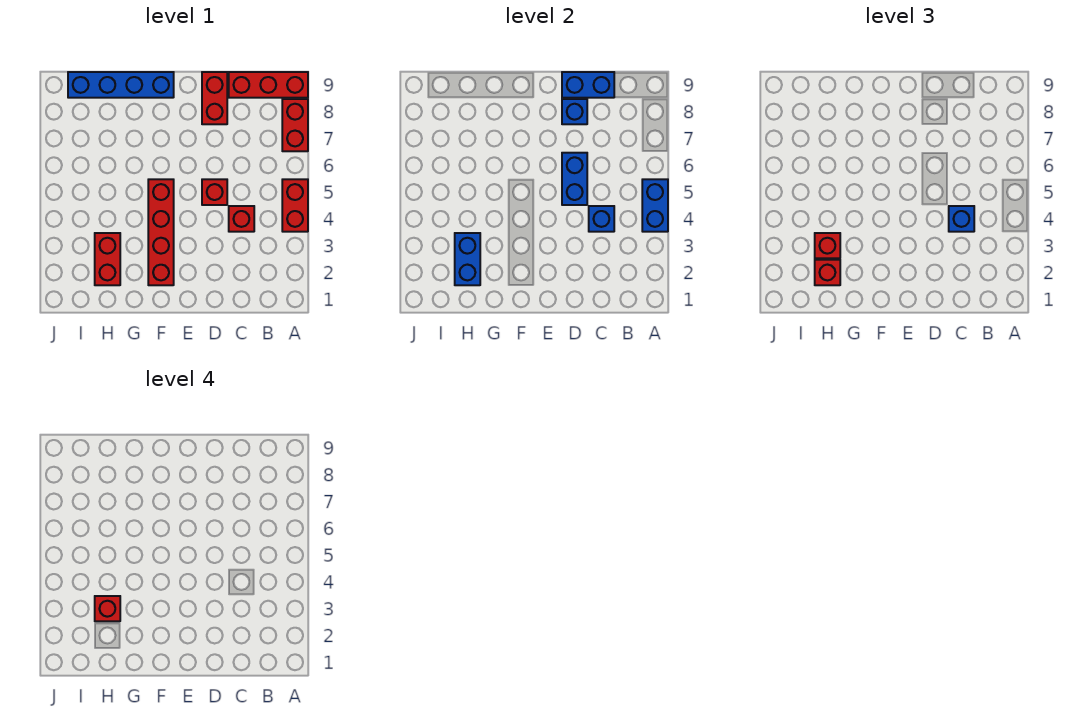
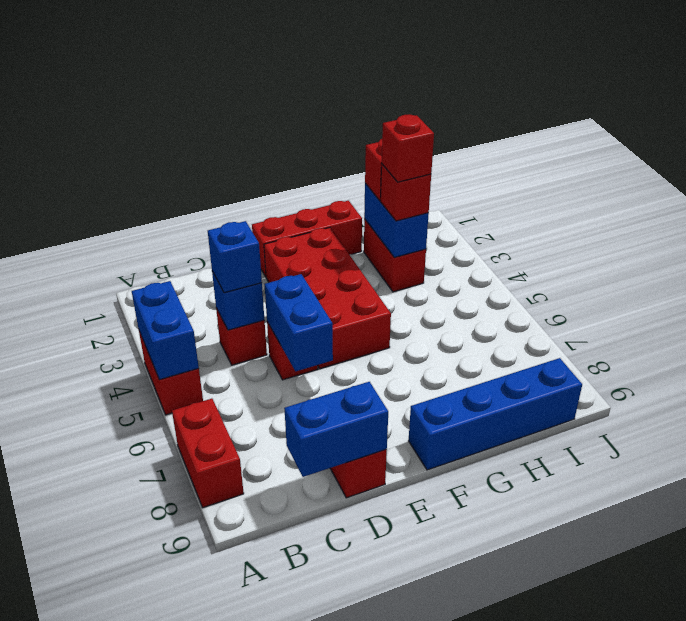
red brick A9:C9 level 1 -> red brick E1:G1 level 1
blue brick D8 level 2 -> none
red brick F2:F5 level 1 -> red brick E2:F5 level 1

